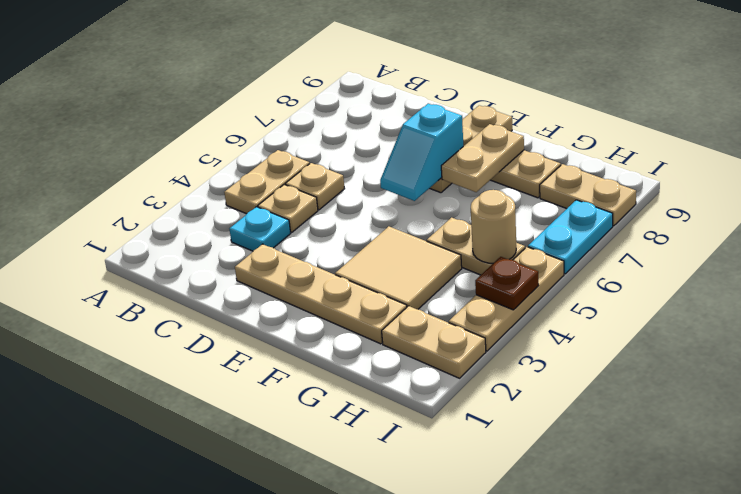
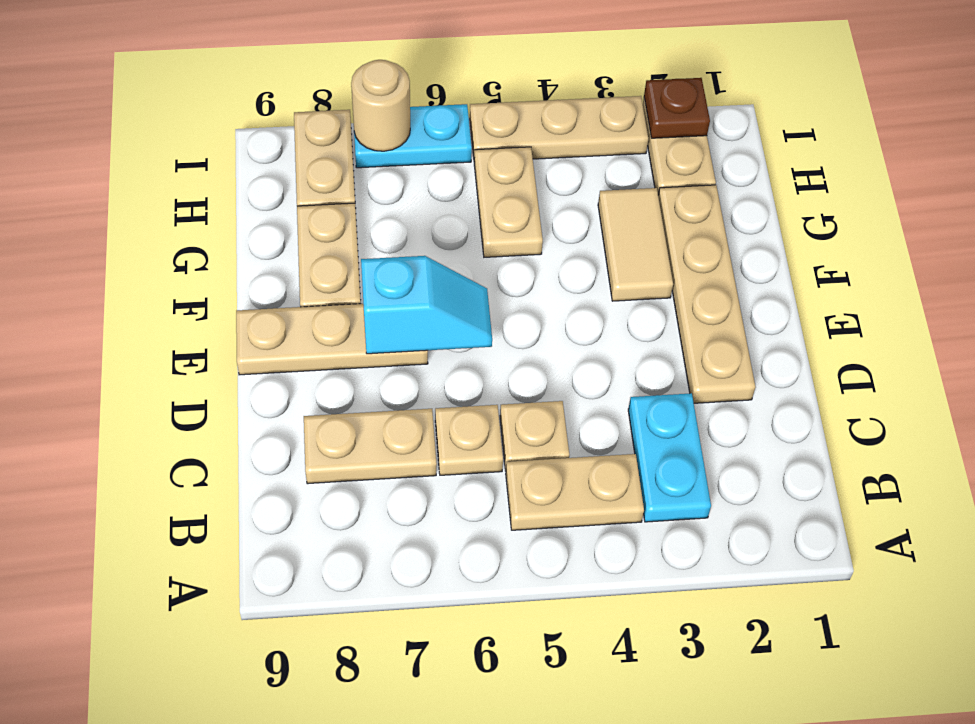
cyan plate C3 level 1 -> cyan plate B3:C3 level 1
tan plate C4 level 1 -> tan plate C6 level 1
tan tile F3:G4 level 1 -> tan tile F3:G3 level 1
tan plate F7:F8 level 2 -> tan plate C7:C8 level 1
tan round brick H5 level 2 -> tan round brick I7 level 2
brown plate I4 level 2 -> brown plate I2 level 2

